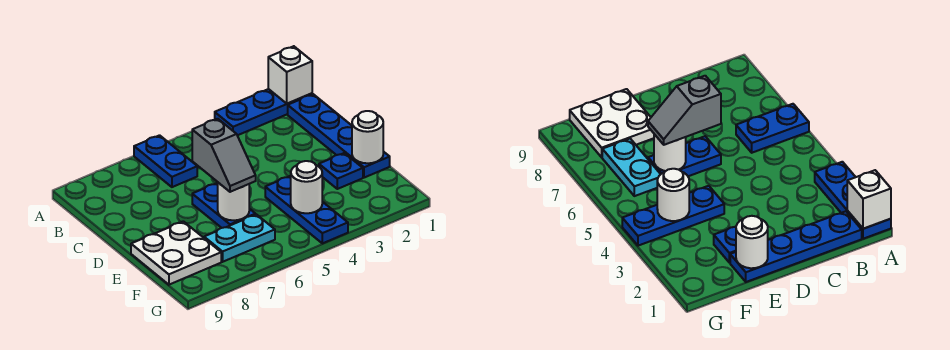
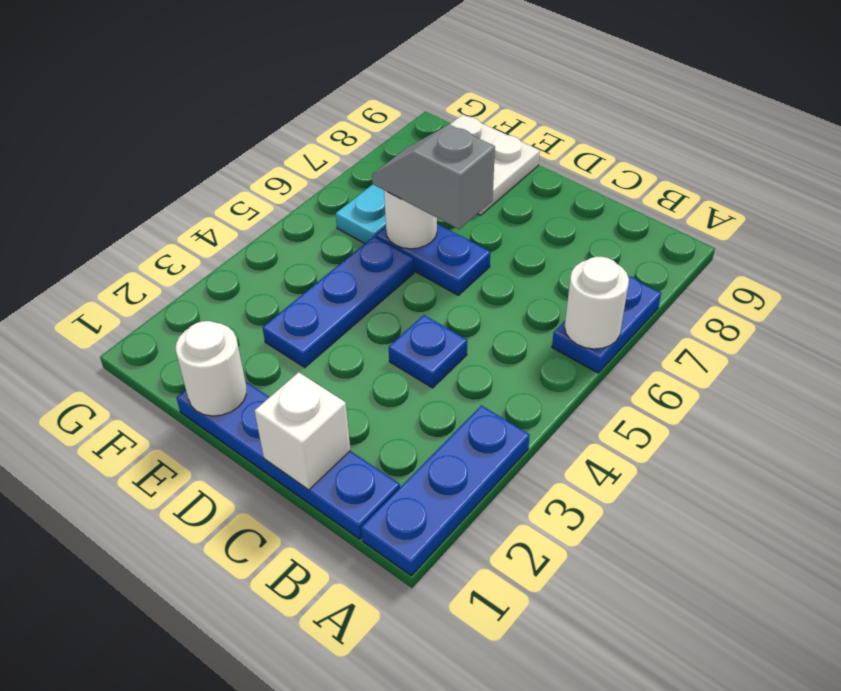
white brick A1 level 2 -> white brick C1 level 2
blue plate A6:B6 level 1 -> blue plate A6:A7 level 1
blue plate E2 level 1 -> blue plate C4 level 1
blue plate E4:G4 level 1 -> blue plate E3:E5 level 1
white round brick F4 level 2 -> white round brick A6 level 2

